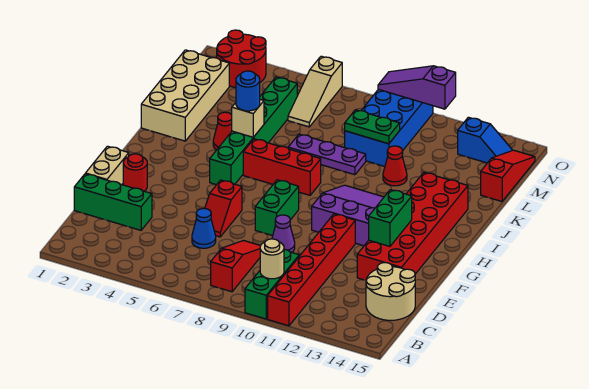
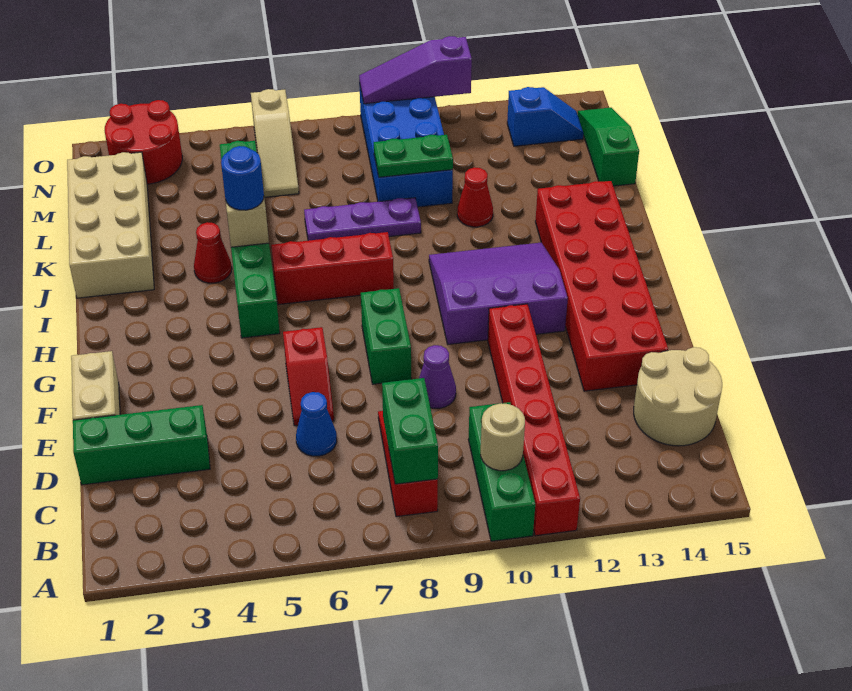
red round brick F2 level 1 -> none
green brick F13:G13 level 2 -> green brick B8:C8 level 2
red slope L15:N15 level 1 top L -> green slope L15:N15 level 1 top L

